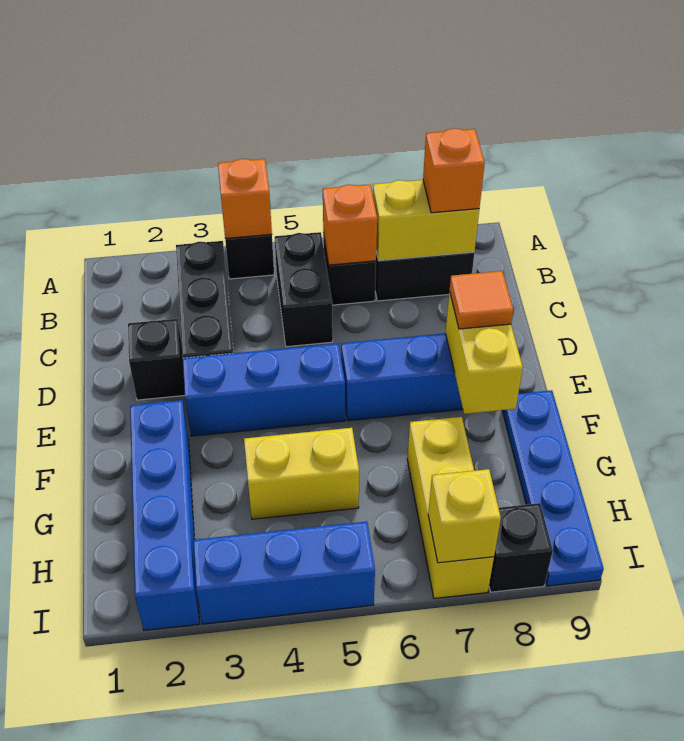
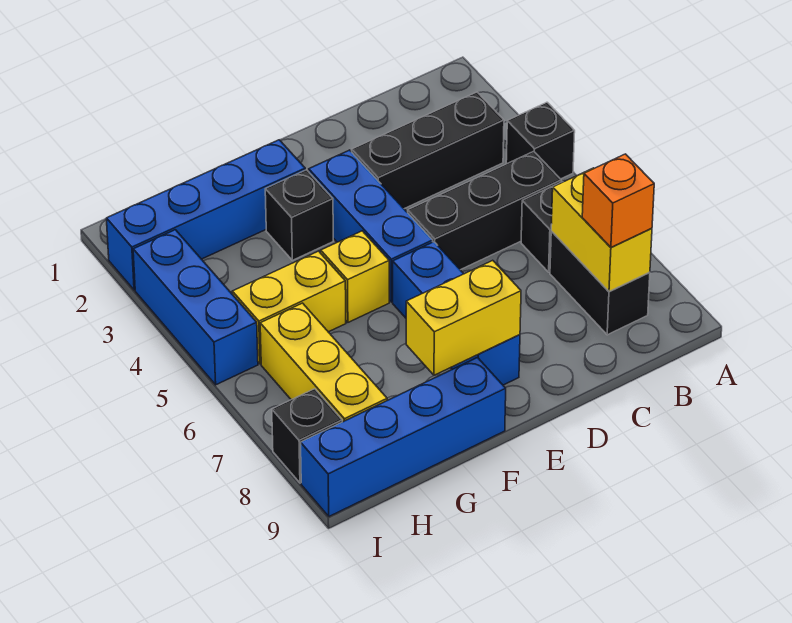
orange brick A4 level 2 -> none
black brick B5:C5 level 1 -> black brick B5:D5 level 1
orange brick B6 level 2 -> none
black brick D2 level 1 -> black brick F3 level 1
orange tile E8 level 3 -> none
blue plate F9:I9 level 1 -> blue brick F9:I9 level 1
yellow brick G4:G5 level 1 -> yellow brick G5:H5 level 1
yellow brick G7:I7 level 1 -> yellow brick H6:H8 level 1
yellow brick I7 level 2 -> yellow brick F5 level 1

